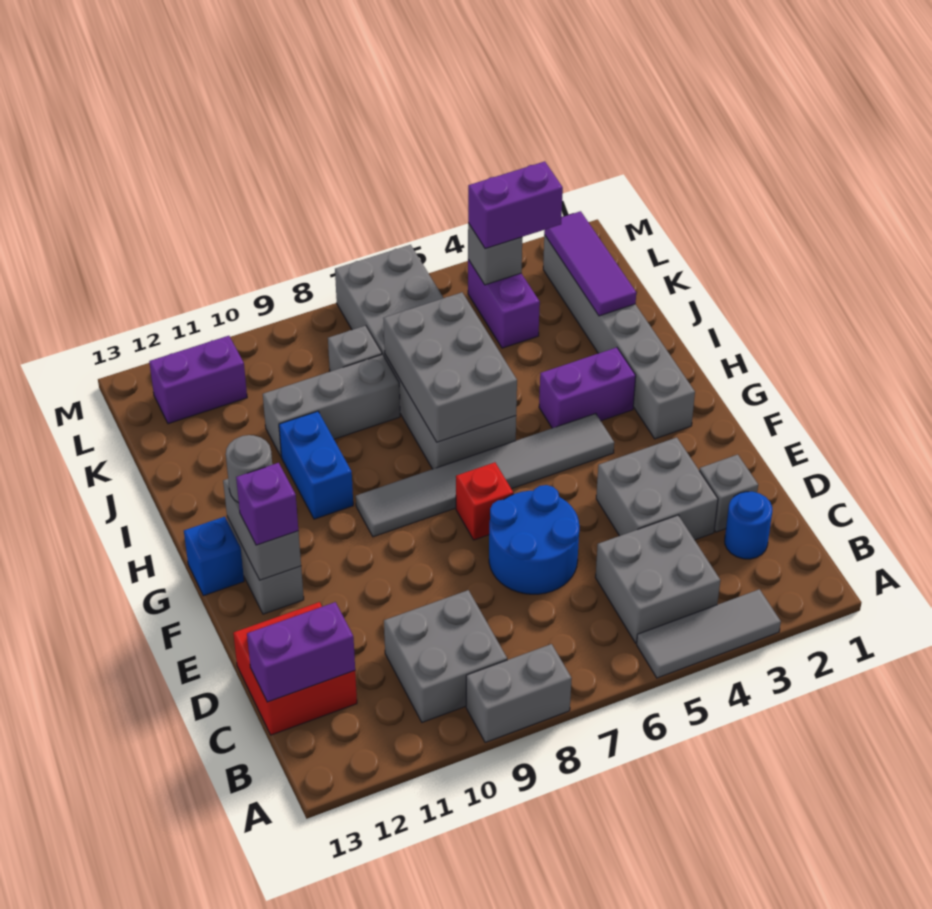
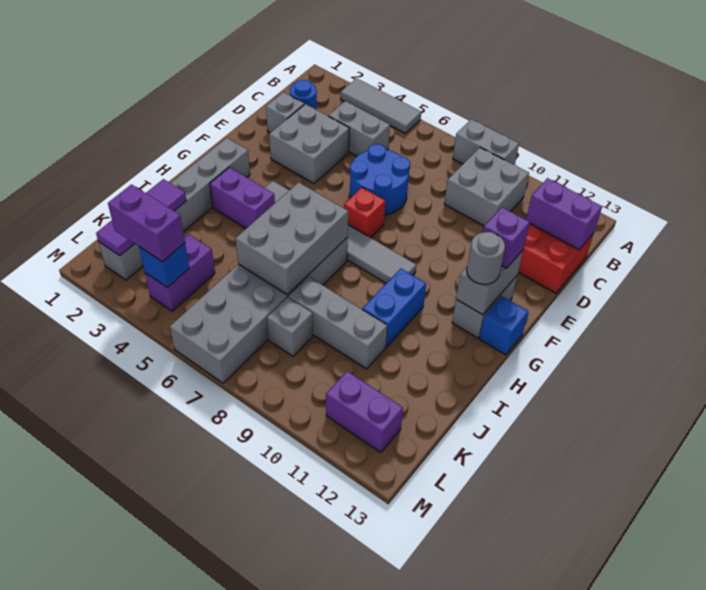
grey brick B4:C5 level 1 -> grey brick C4:C5 level 1
grey brick L4 level 2 -> blue brick L4 level 2

